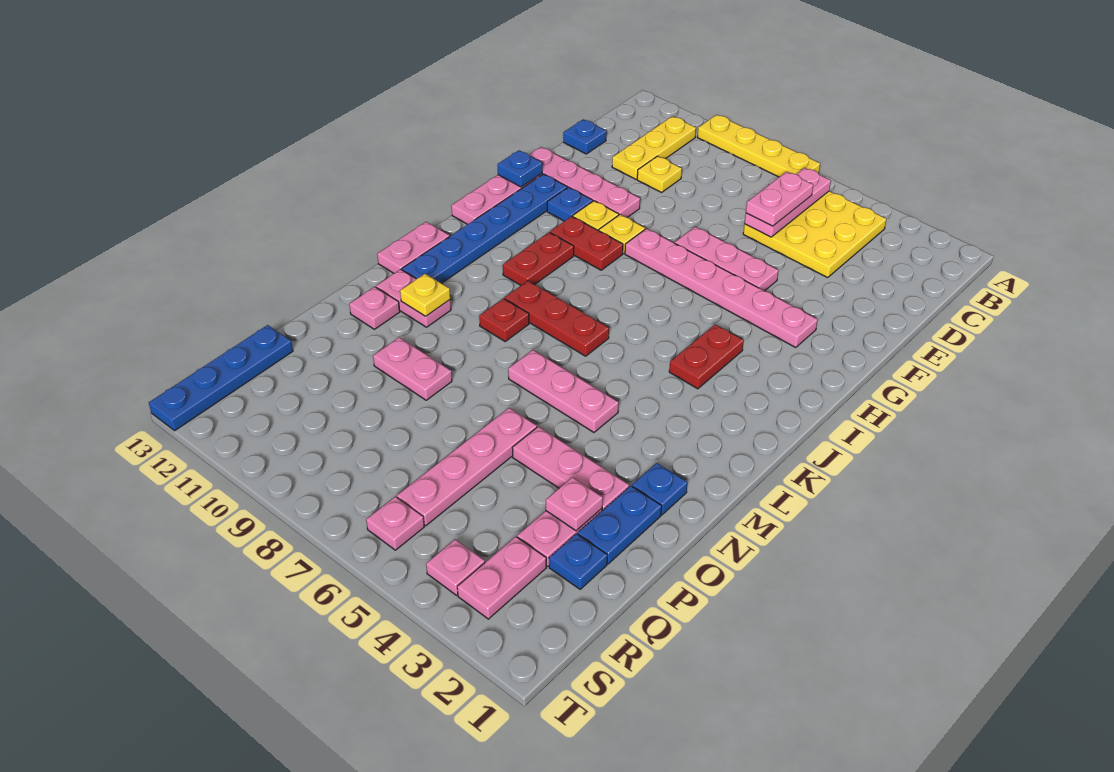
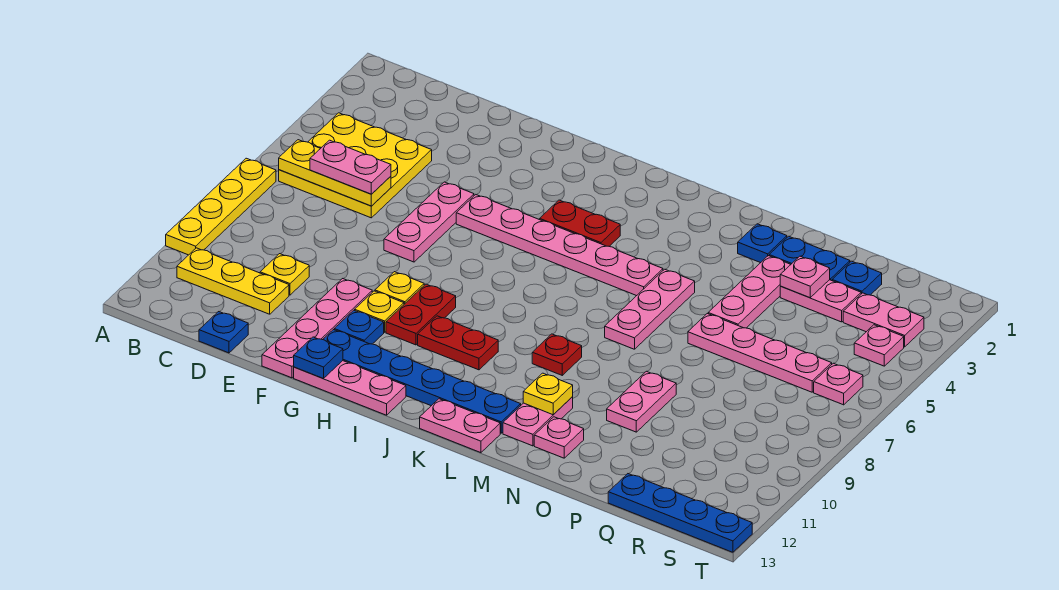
pink plate B6:D6 level 2 -> yellow plate B6:D6 level 2
pink plate G3:G8 level 1 -> pink plate G5:L5 level 1
red plate K7:K9 level 1 -> none

